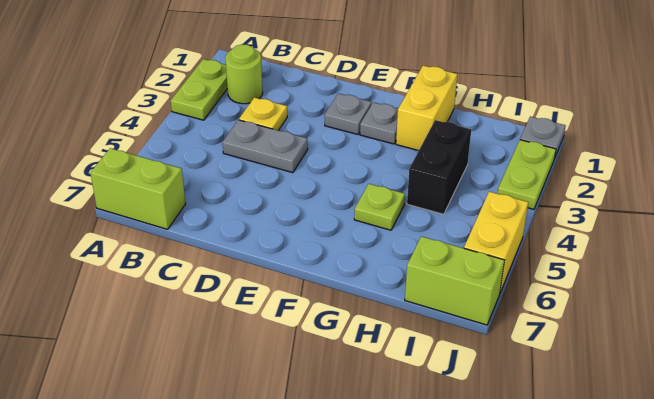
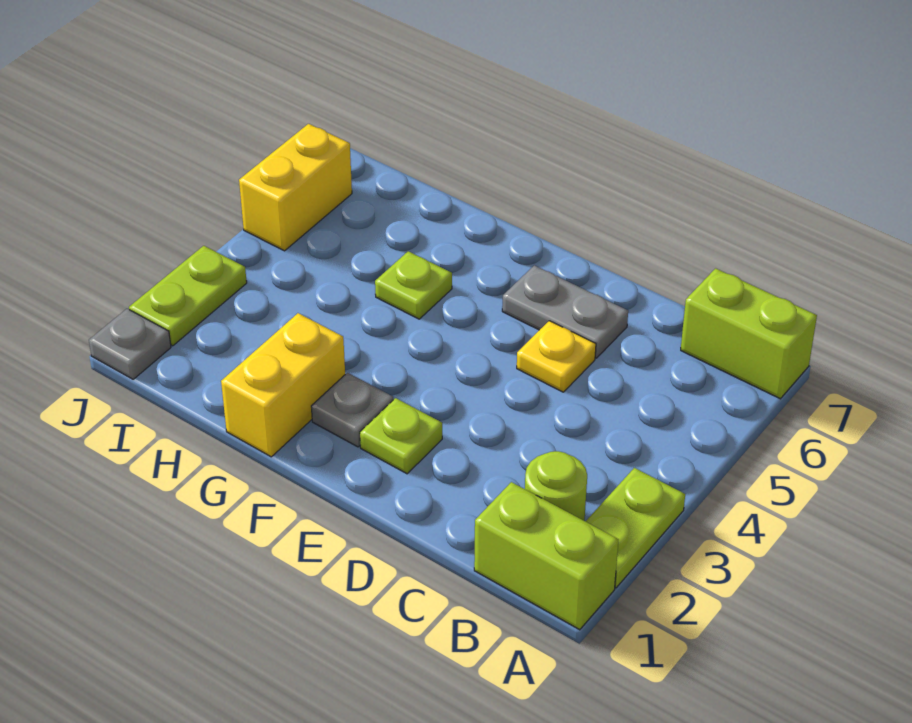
yellow plate C3 level 1 -> yellow plate D5 level 1
grey plate C4:D4 level 1 -> grey plate D6:E6 level 1
grey plate E2 level 1 -> lime plate E2 level 1
black brick H3:H4 level 1 -> none
lime brick I7:J7 level 1 -> lime brick A1:B1 level 1

